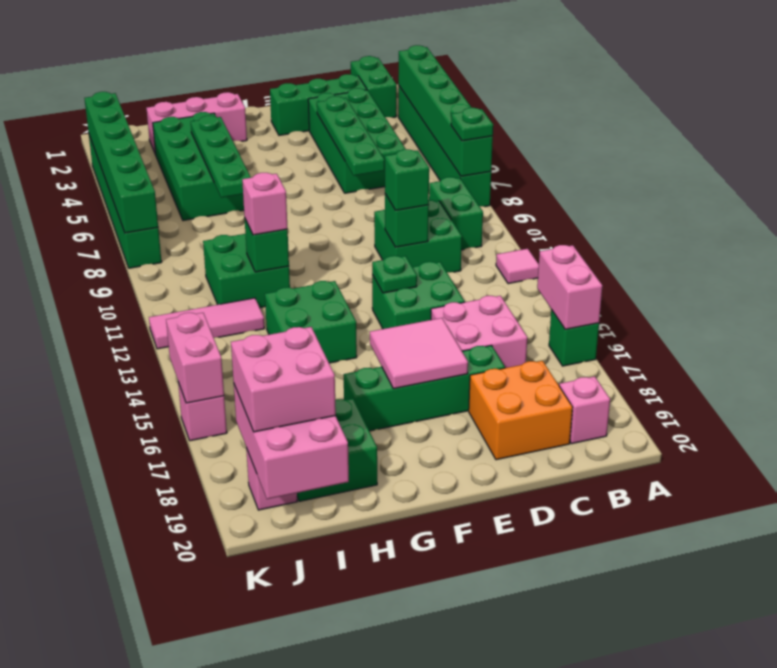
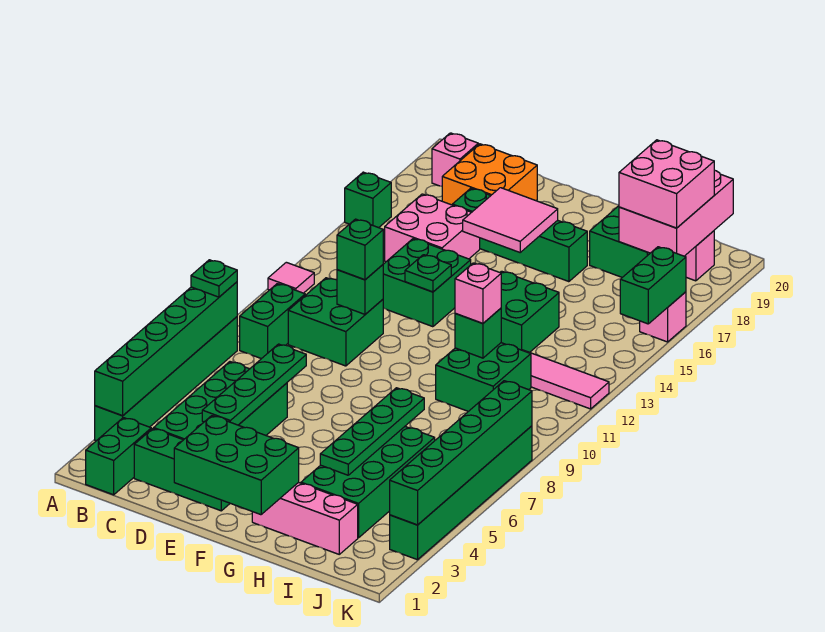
pink brick A15:A16 level 2 -> none
none -> green brick E1:G2 level 2
pink brick K15:K16 level 2 -> green brick K15:K16 level 2

